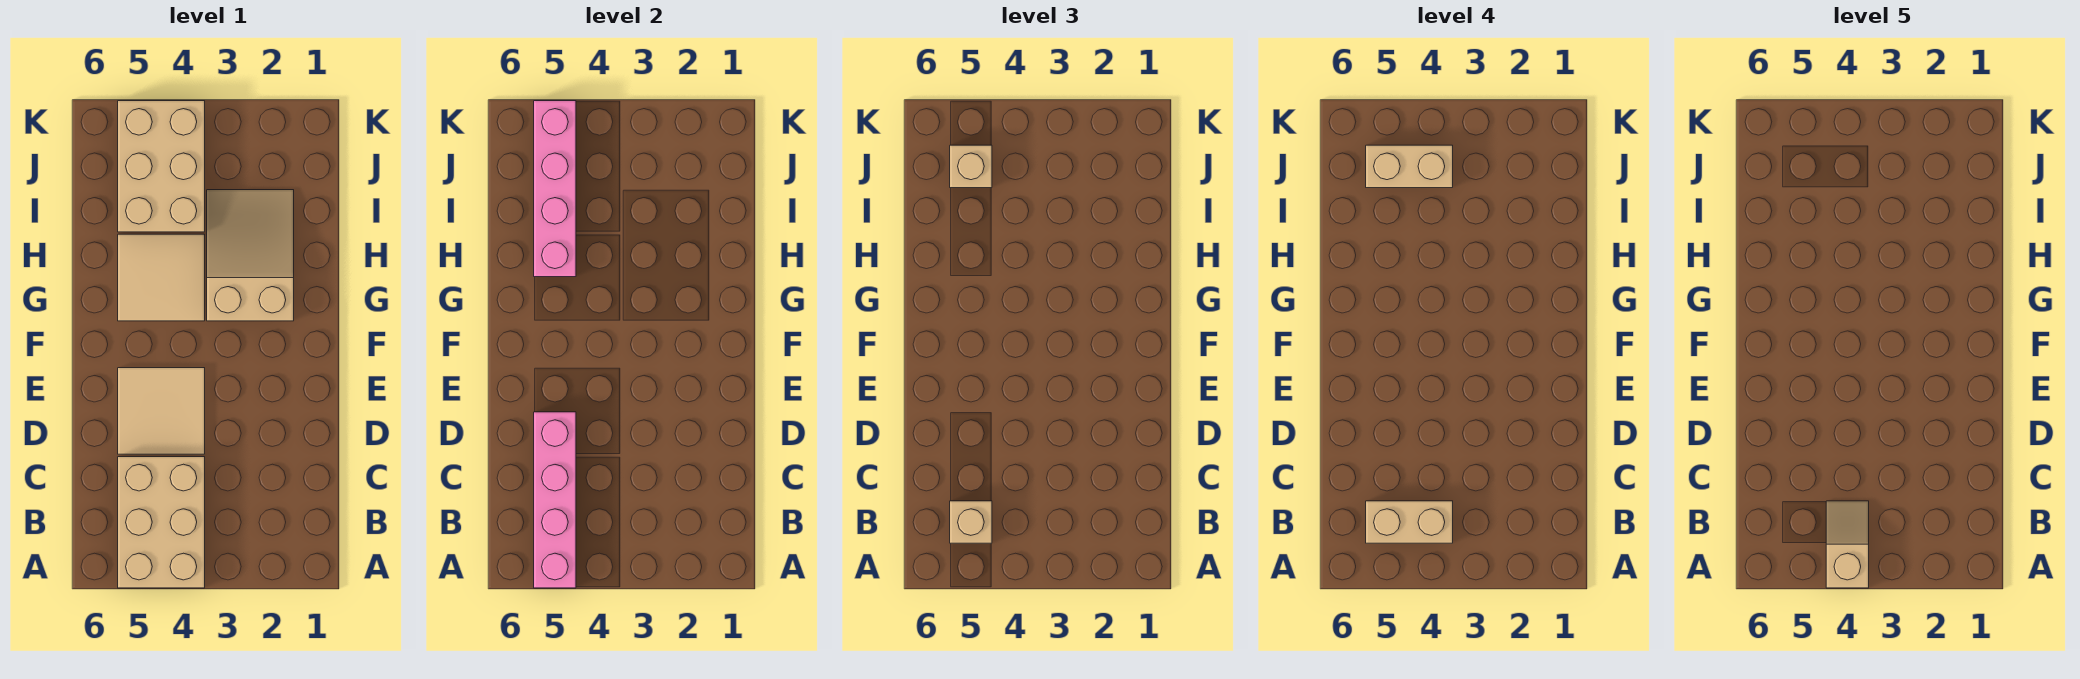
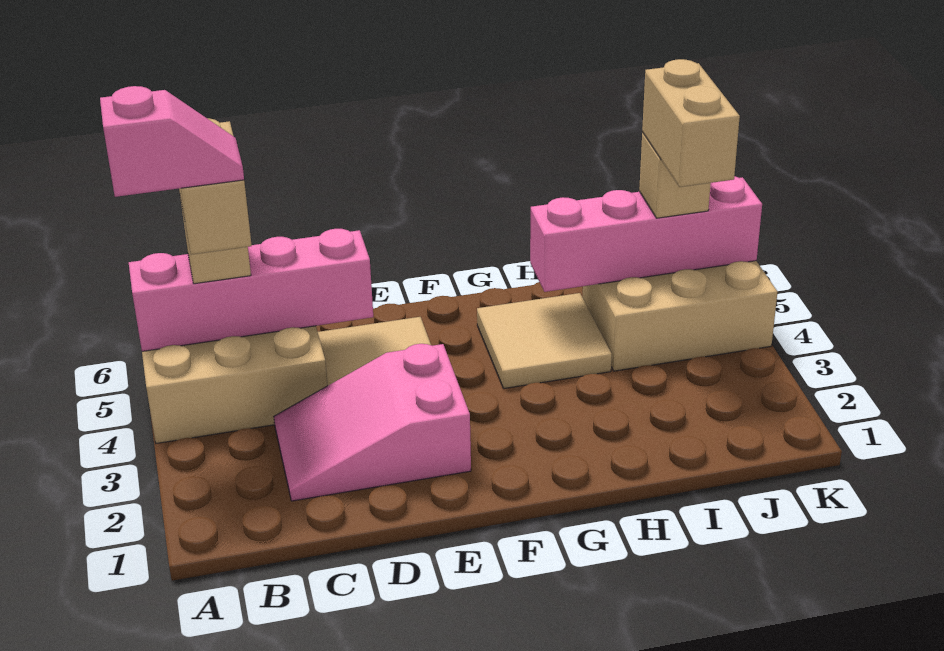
tan slope A4:B4 level 5 top A -> pink slope A4:B4 level 5 top A
none -> pink slope C2:E3 level 1 top E
tan slope G2:I3 level 1 top G -> none

